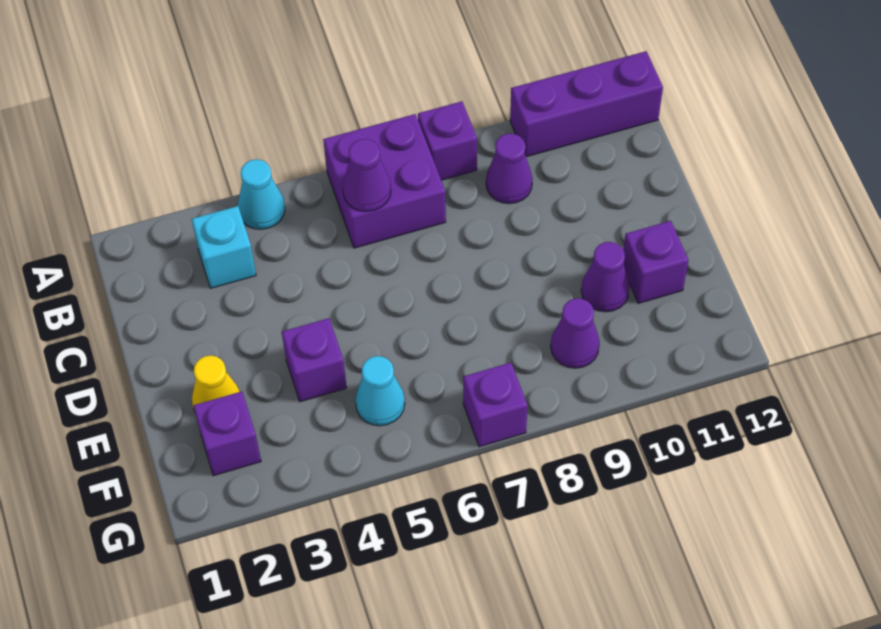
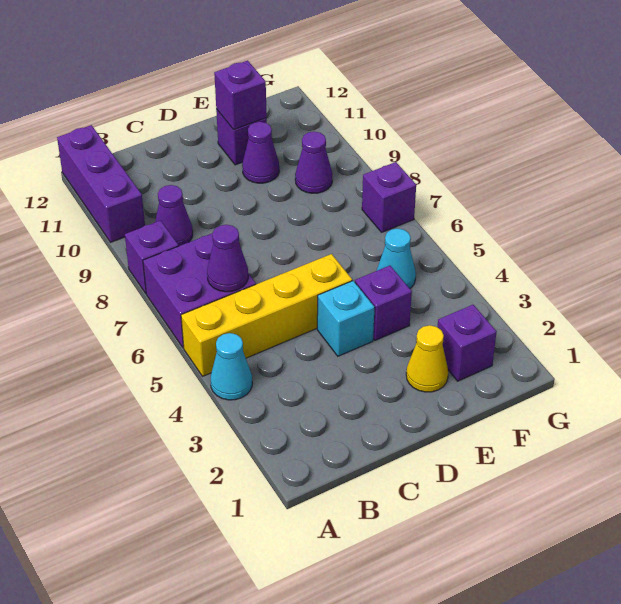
none -> yellow brick A5:D5 level 1
cyan brick B3 level 1 -> cyan brick D4 level 1
none -> purple brick E11 level 2

